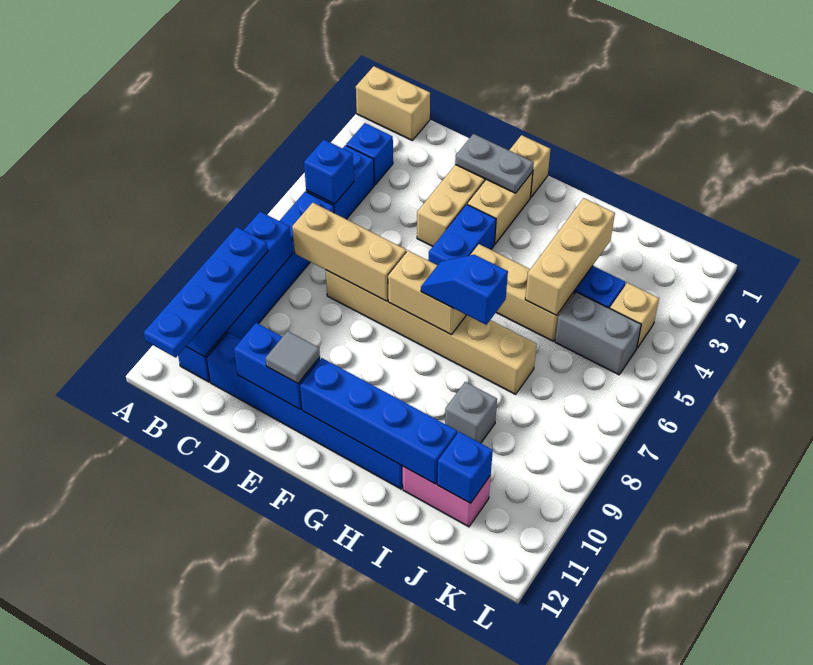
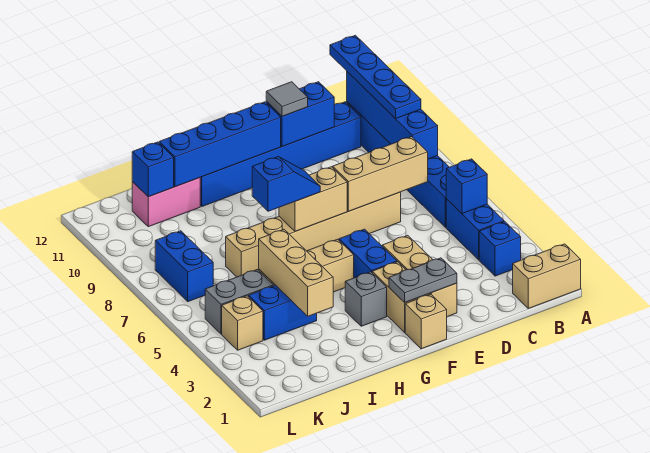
grey brick I9 level 1 -> grey brick G3 level 1
none -> blue brick K7:K8 level 1

